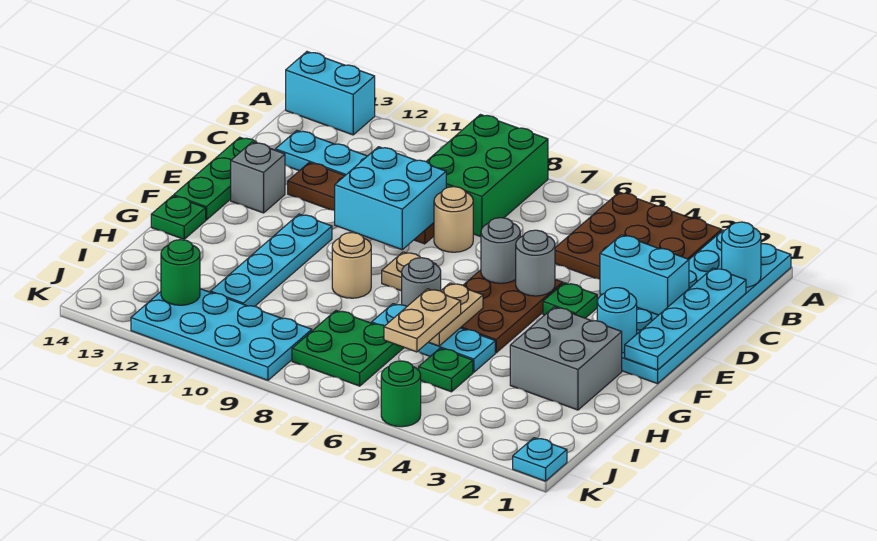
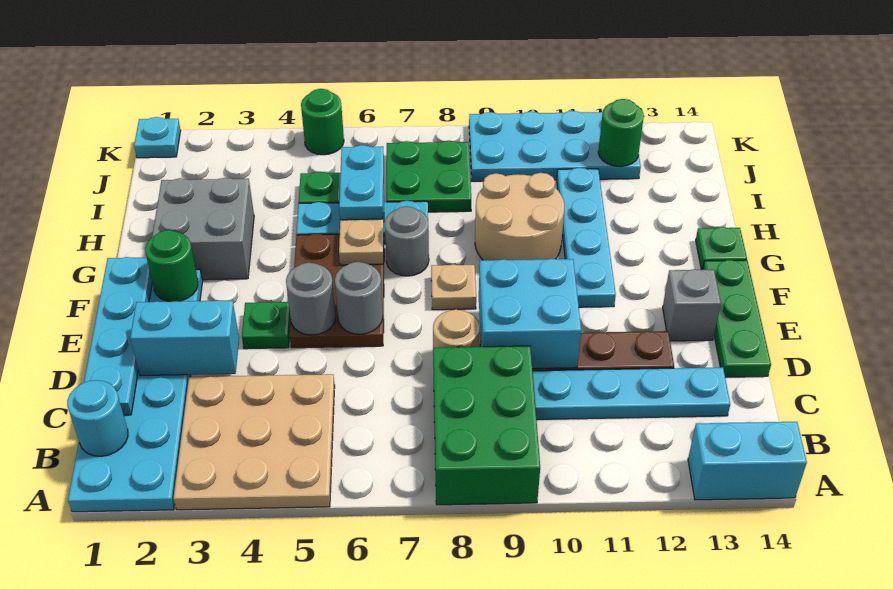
brown plate A3:C5 level 1 -> tan plate A3:C5 level 1
cyan round brick F2 level 2 -> green round brick F2 level 2
tan round brick G9 level 1 -> tan round brick G9:H10 level 1
tan plate H6:I6 level 3 -> cyan plate H6:I6 level 3

